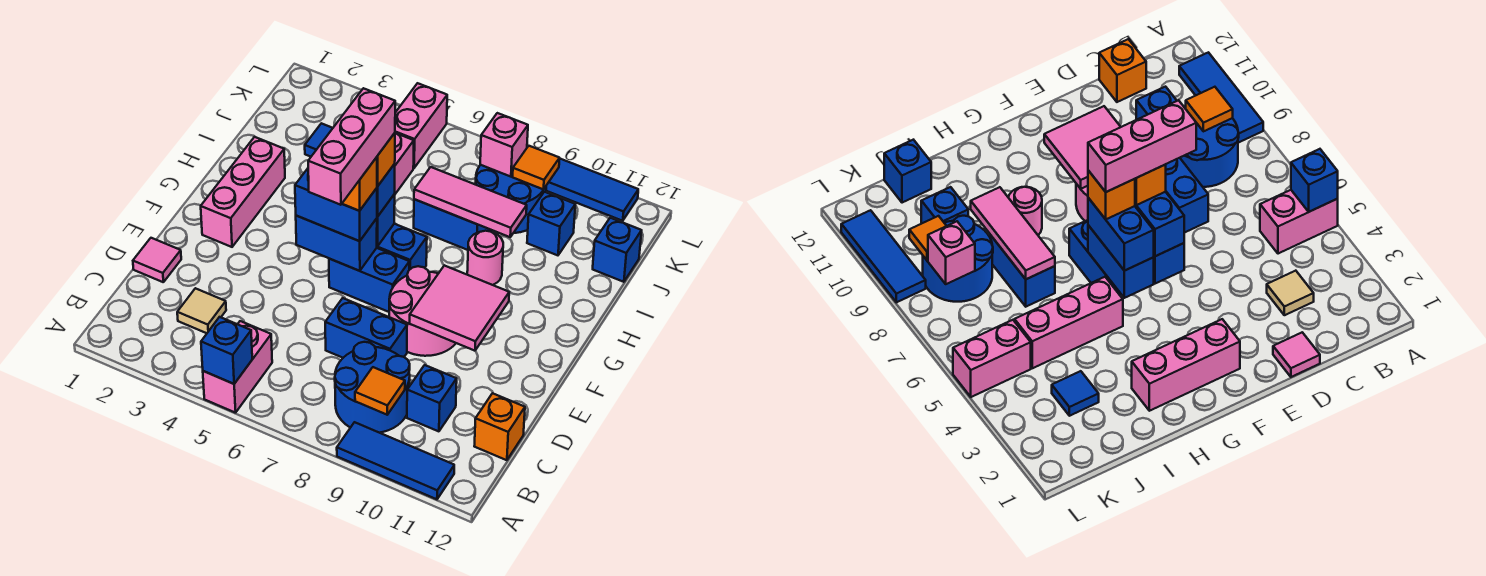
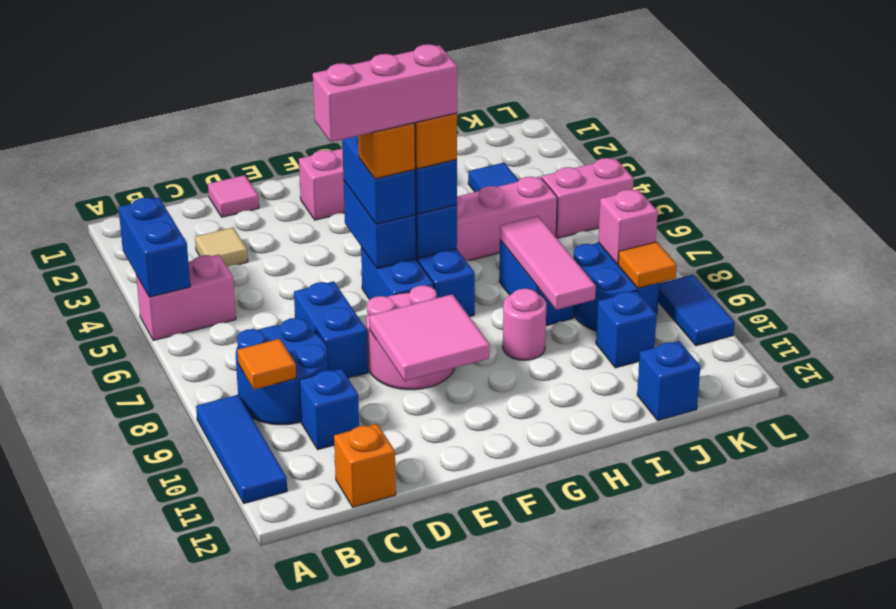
blue brick A5 level 2 -> blue brick A4:A5 level 2
blue tile L9:L11 level 1 -> blue tile L9:L10 level 1

